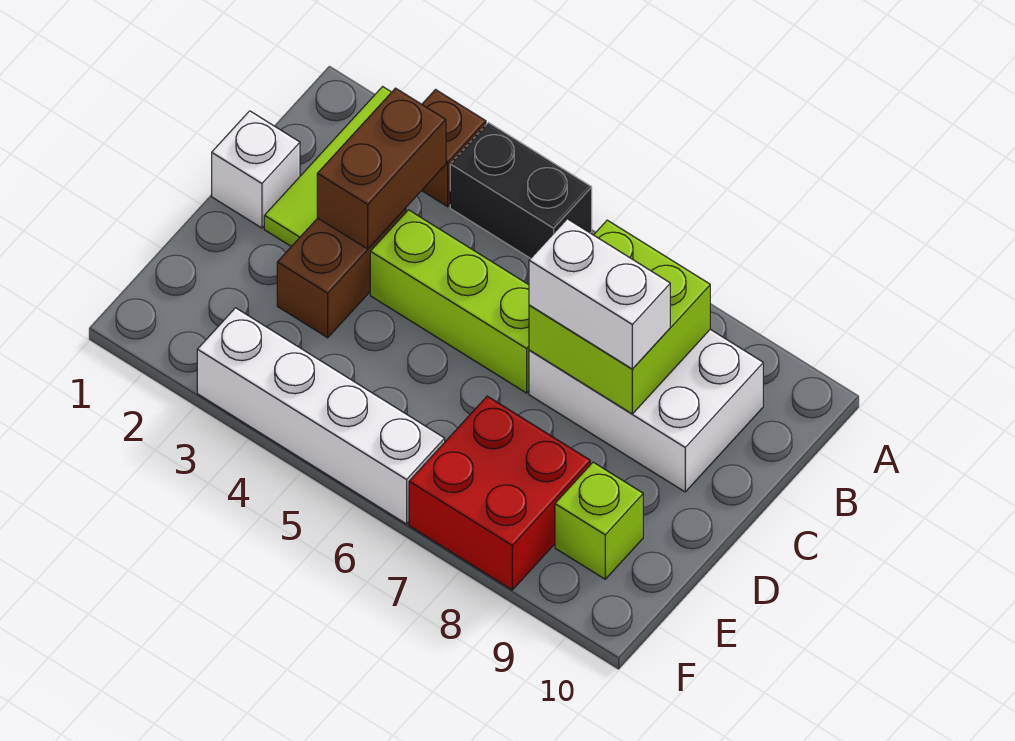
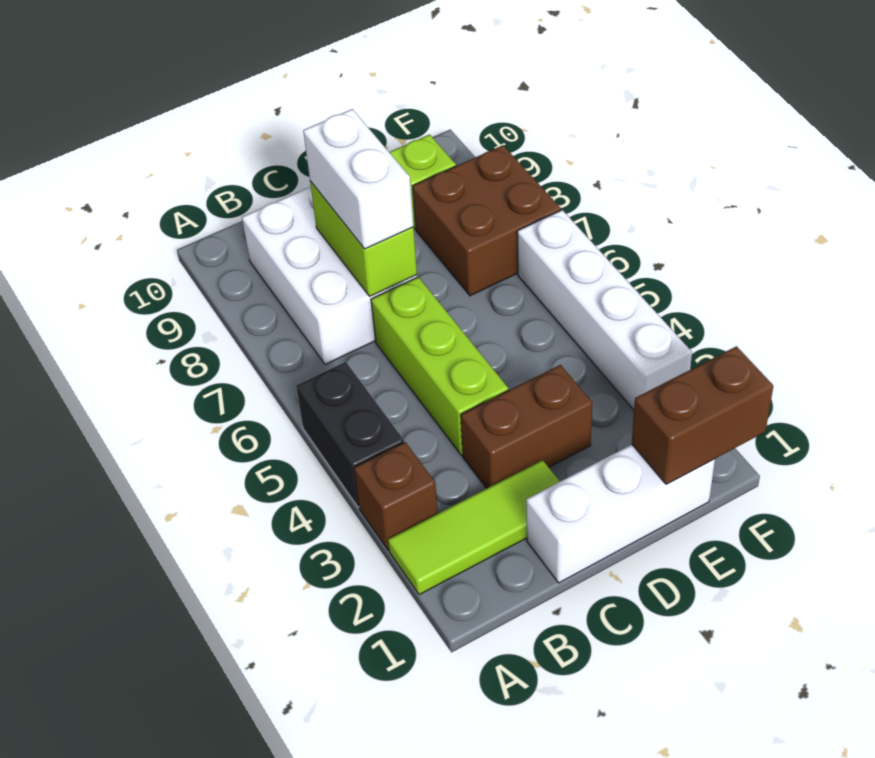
brown brick B3:C3 level 2 -> brown brick E1:F1 level 2
lime brick B7:C8 level 2 -> lime brick C7:C8 level 2
white brick C1 level 1 -> white brick C1:E1 level 1
red brick E7:F8 level 1 -> brown brick E7:F8 level 1

